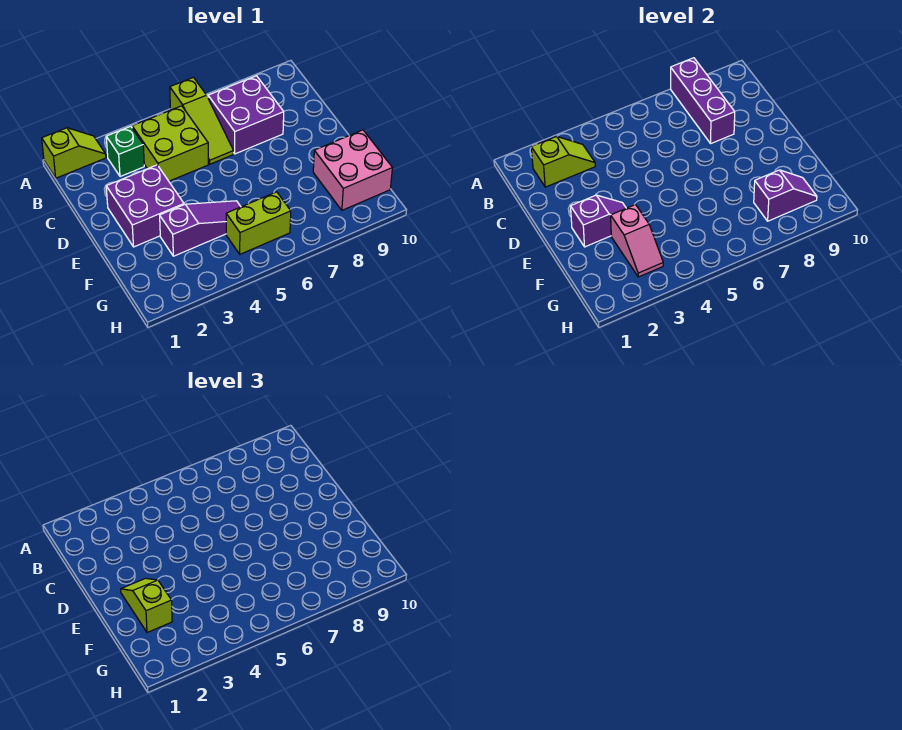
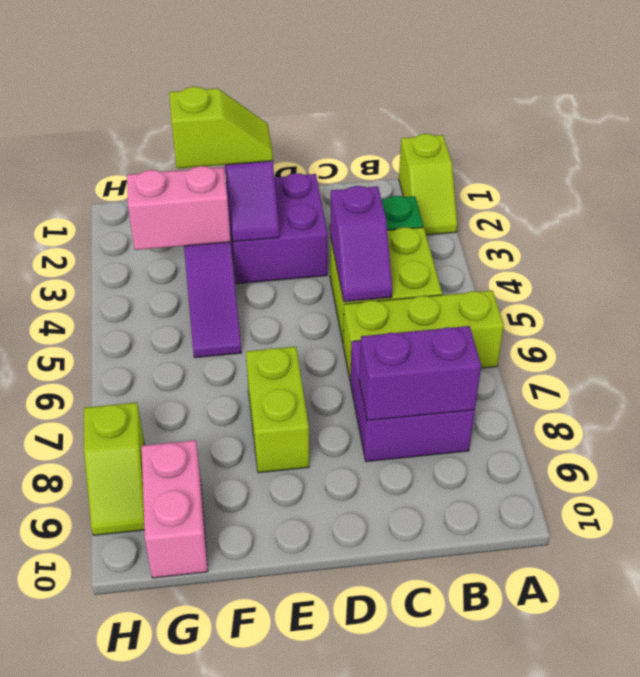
lime slope A6:C6 level 1 top A -> lime brick A6:C6 level 1
purple brick A8:C8 level 2 -> purple brick B8:C8 level 2
lime slope B2:B3 level 2 top 2 -> lime slope H8:H9 level 1 top 8
pink slope F3:G3 level 2 top F -> pink brick F3:G3 level 2
pink brick F9:G10 level 1 -> pink brick G9:G10 level 1
lime brick G5:G6 level 1 -> lime brick E7:E8 level 1
purple slope G8:G9 level 2 top 8 -> purple slope C4:C5 level 2 top 4

